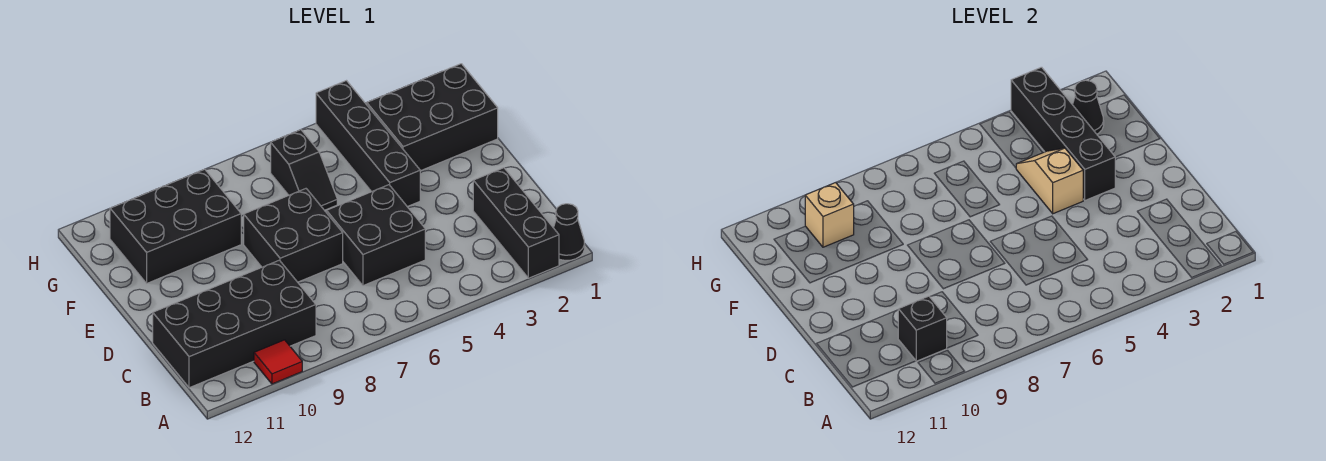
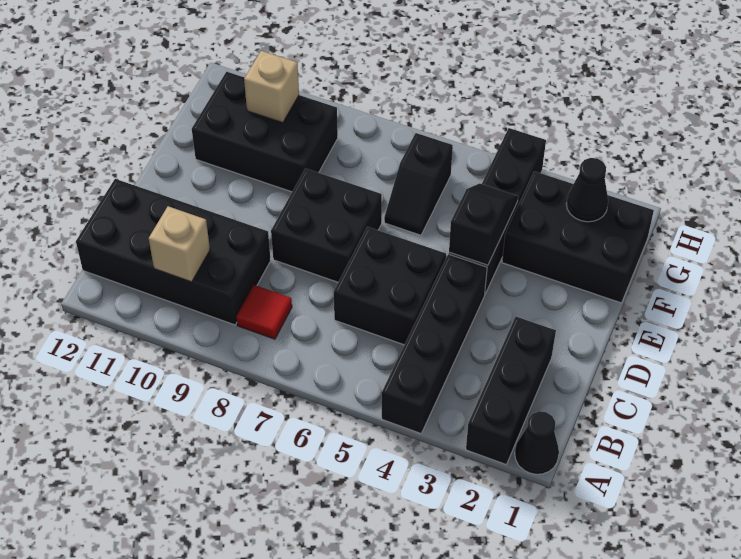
red tile A10 level 1 -> red tile B8 level 1
black brick B10 level 2 -> tan brick B10 level 2
black brick E3:H3 level 2 -> black brick A4:D4 level 1
tan slope E4:F4 level 2 top E -> black slope E4:F4 level 2 top E

